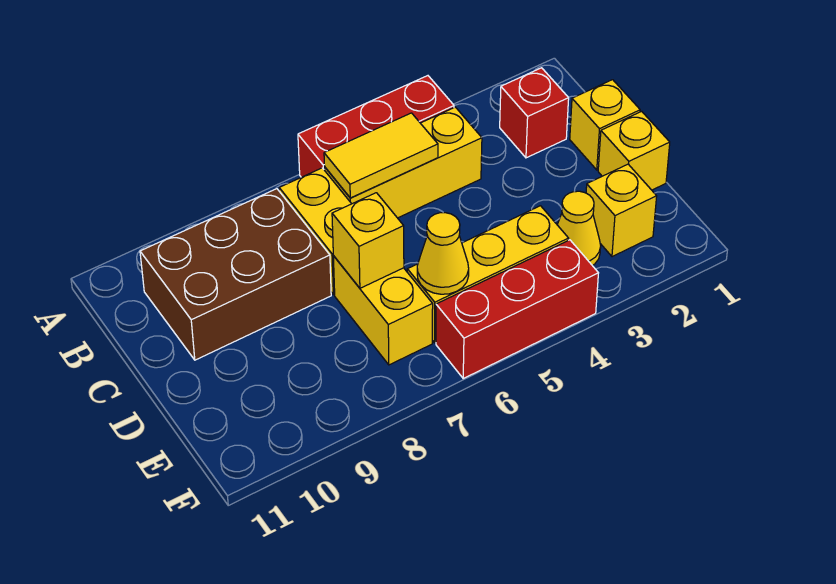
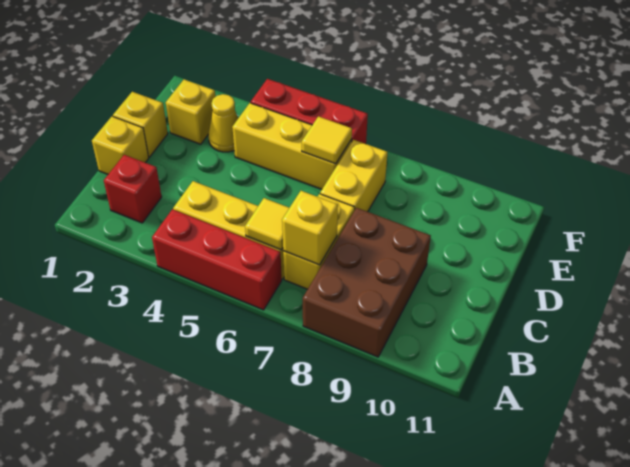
yellow tile B5:B6 level 2 -> yellow tile B6 level 2
brown brick B8:C10 level 1 -> brown brick A8:C9 level 1
yellow brick D7 level 2 -> yellow brick B7 level 2
yellow cone E6 level 2 -> yellow tile E6 level 2

